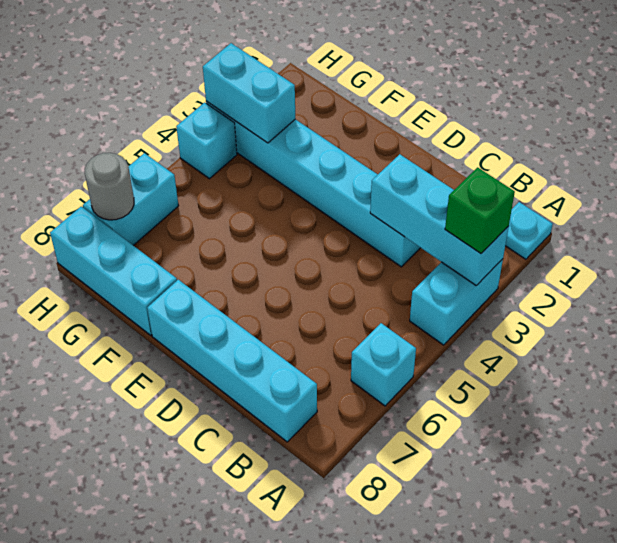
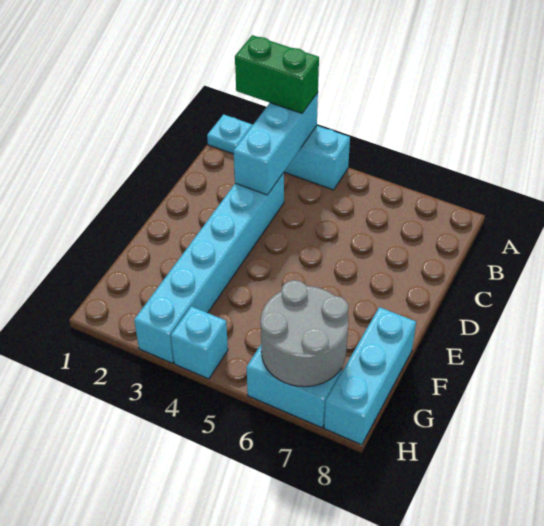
green brick A3 level 3 -> green brick A2:A3 level 3
cyan brick A6 level 1 -> none
cyan brick B8:E8 level 1 -> none
cyan brick G3:H3 level 2 -> none
grey round brick H7 level 2 -> grey round brick G6:H7 level 2

